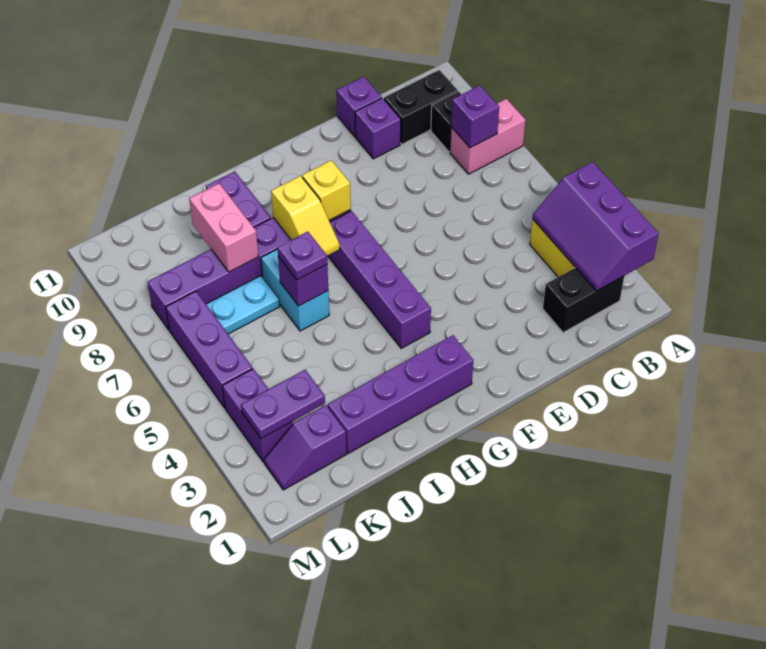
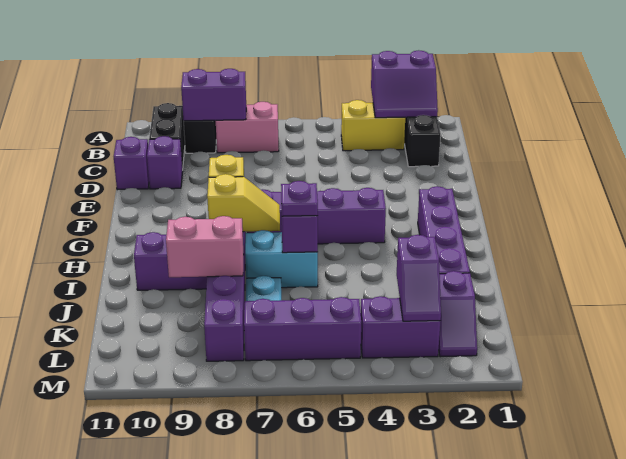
purple slope A2:B4 level 2 top A -> purple slope A2:B3 level 2 top A
pink brick A8:B8 level 1 -> pink brick B7:B8 level 1
purple brick B8 level 2 -> purple brick B8:B9 level 2
purple plate K3:L3 level 2 -> purple slope K3:L3 level 2 top K

